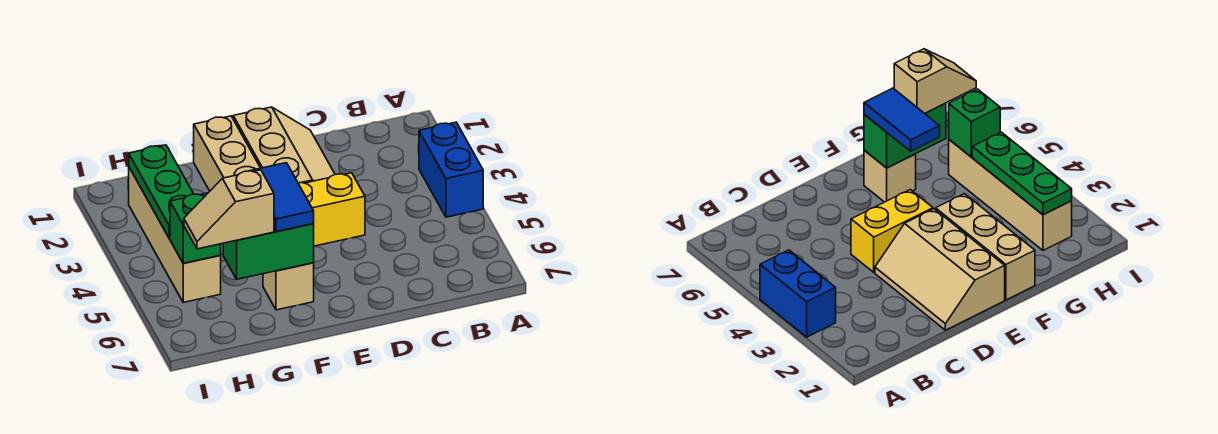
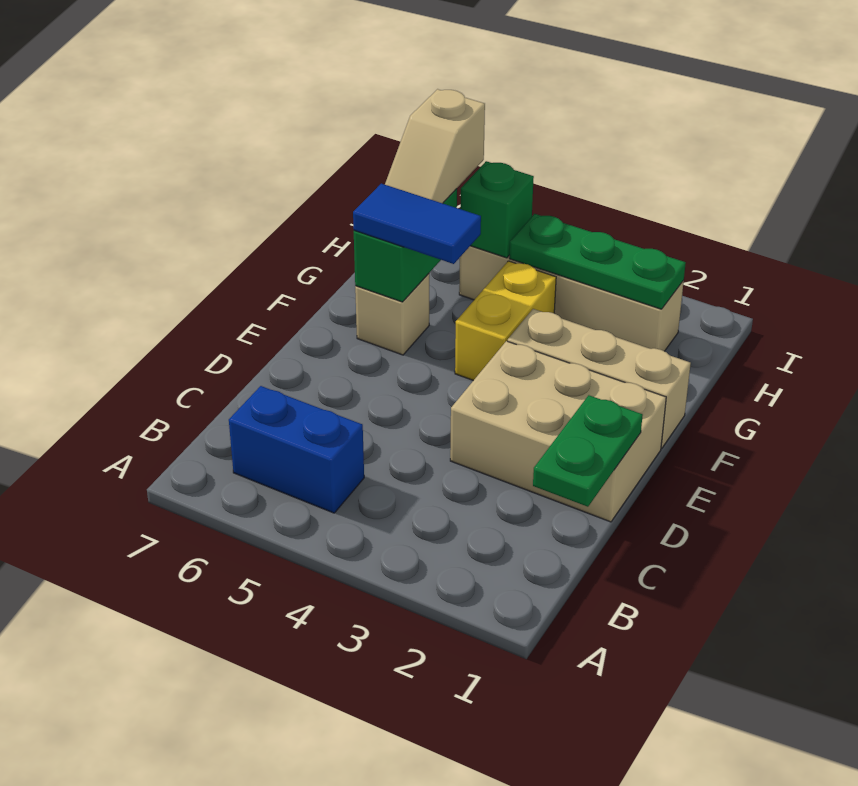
blue brick A3:A4 level 1 -> blue brick B5:B6 level 1
none -> green plate C1:D1 level 2
tan slope D1:E3 level 1 top E -> tan brick D1:E3 level 1
yellow brick D4:E4 level 1 -> yellow brick F4:G4 level 1
tan slope G6:H6 level 3 top G -> tan slope G6:H6 level 3 top H

